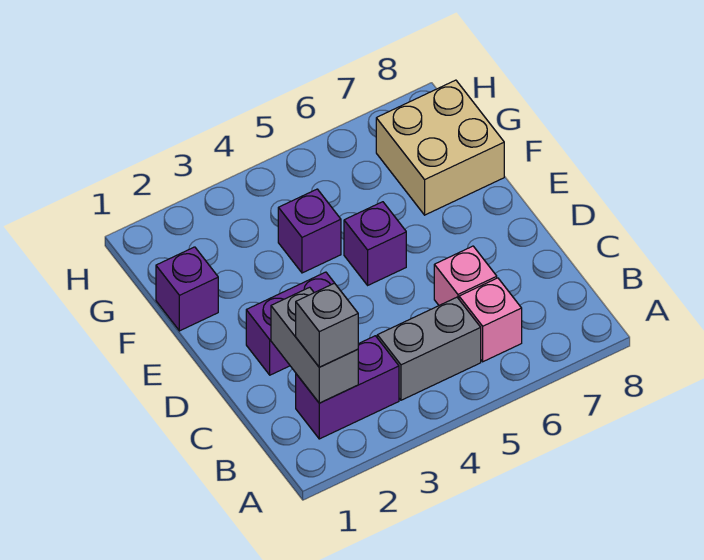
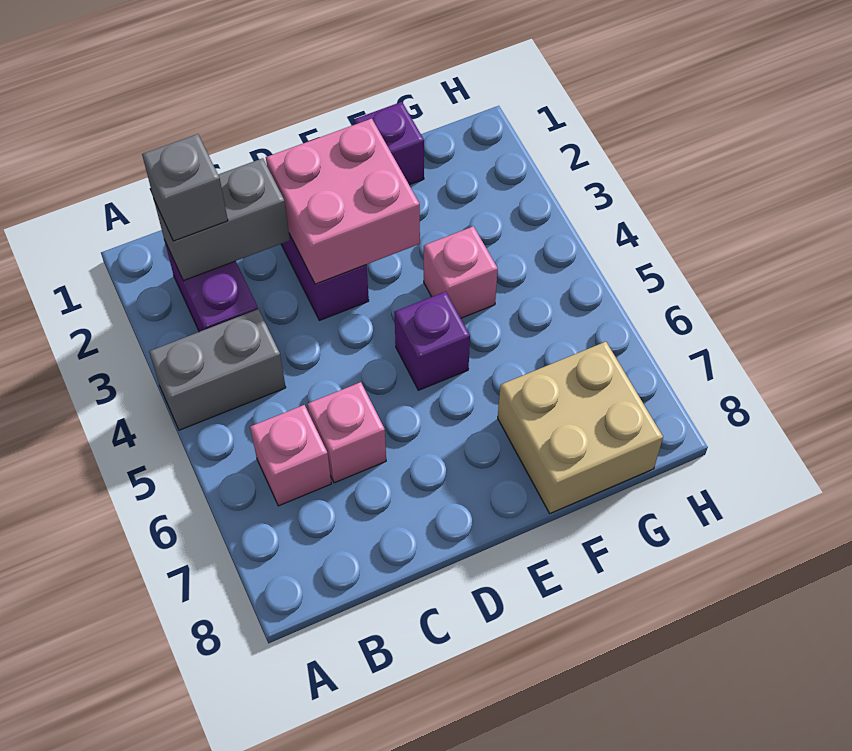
grey brick B4:B5 level 1 -> grey brick A4:B4 level 1
none -> pink brick D2:E3 level 2
purple brick F4 level 1 -> pink brick F4 level 1

